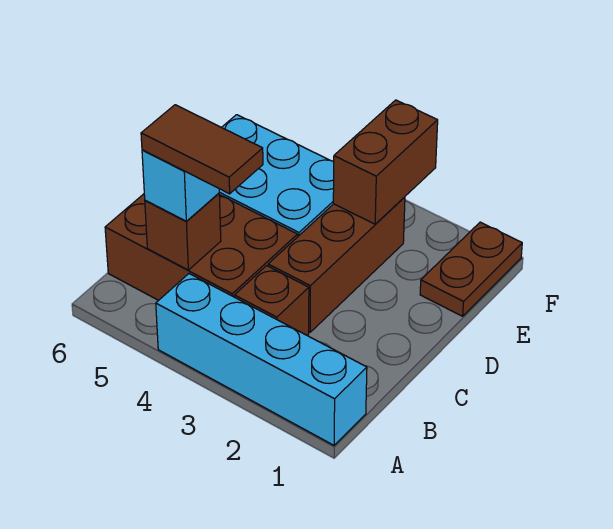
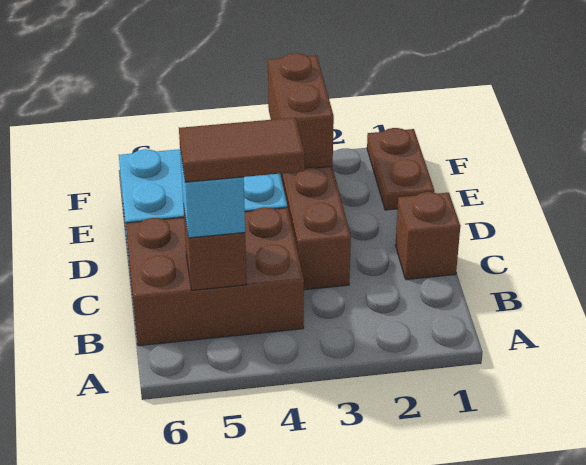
cyan brick A1:A4 level 1 -> none
brown brick B3 level 1 -> brown brick C1 level 1

